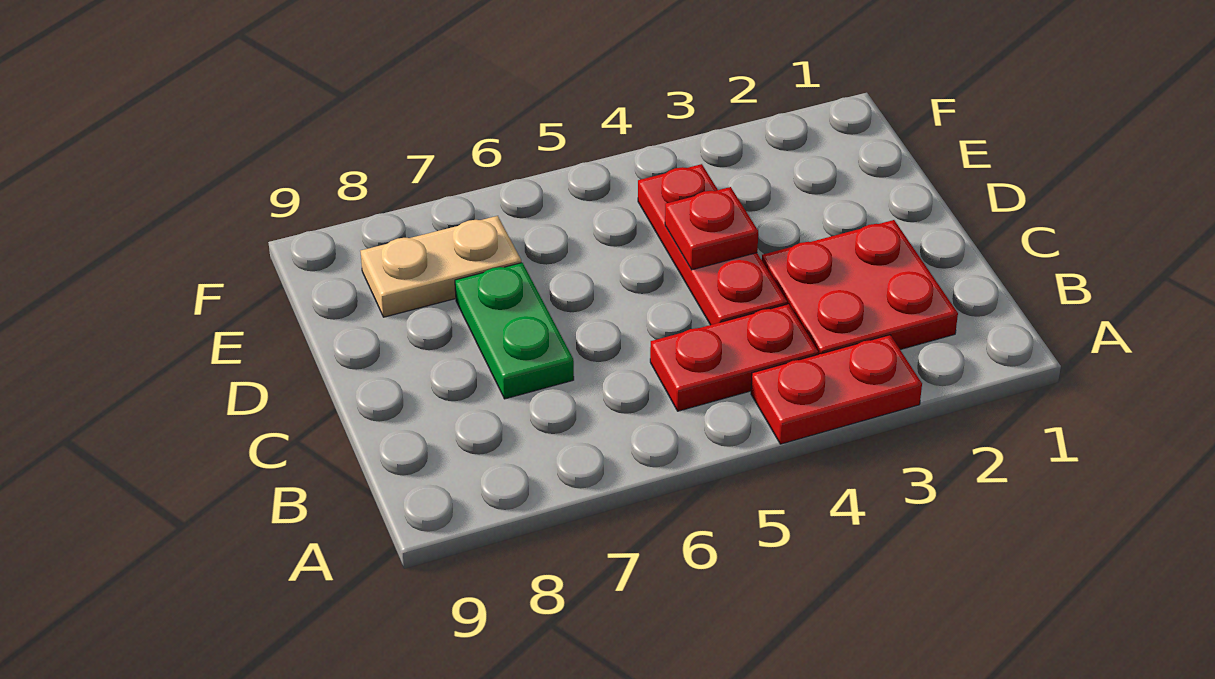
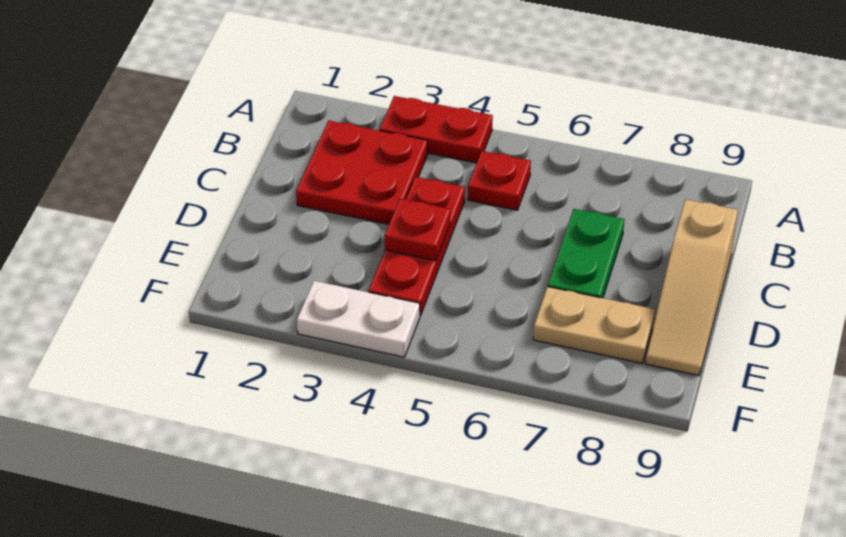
red plate B4:B5 level 1 -> red plate B5 level 1
none -> tan slope C9:E9 level 1 top C
none -> white plate F3:F4 level 1

